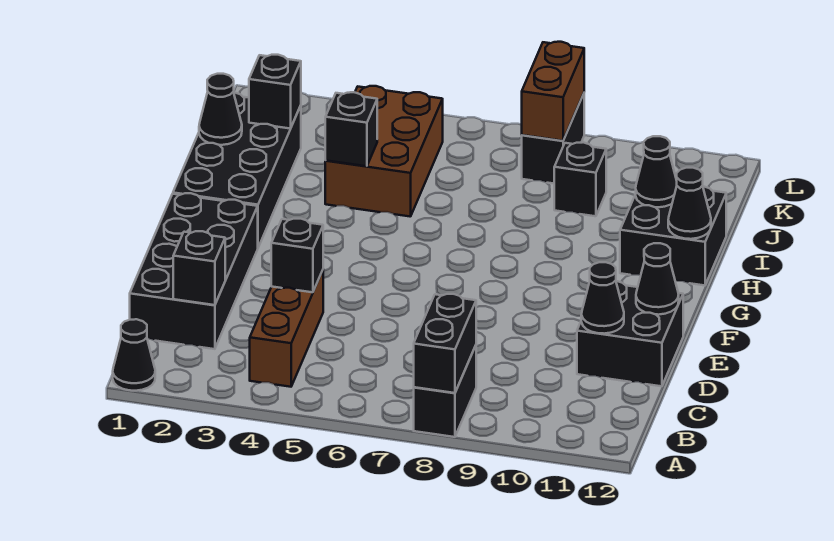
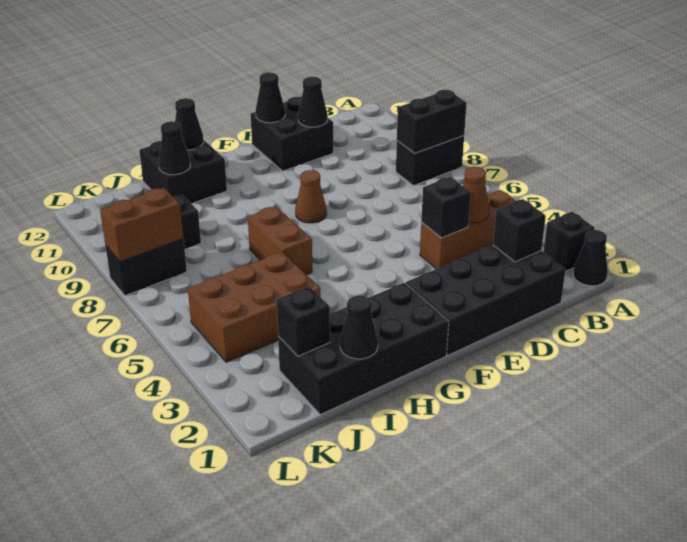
none -> brown cone C4 level 2
none -> brown cone F8 level 1
none -> brown brick H6:H7 level 1
black brick I4 level 2 -> black brick A2 level 1

